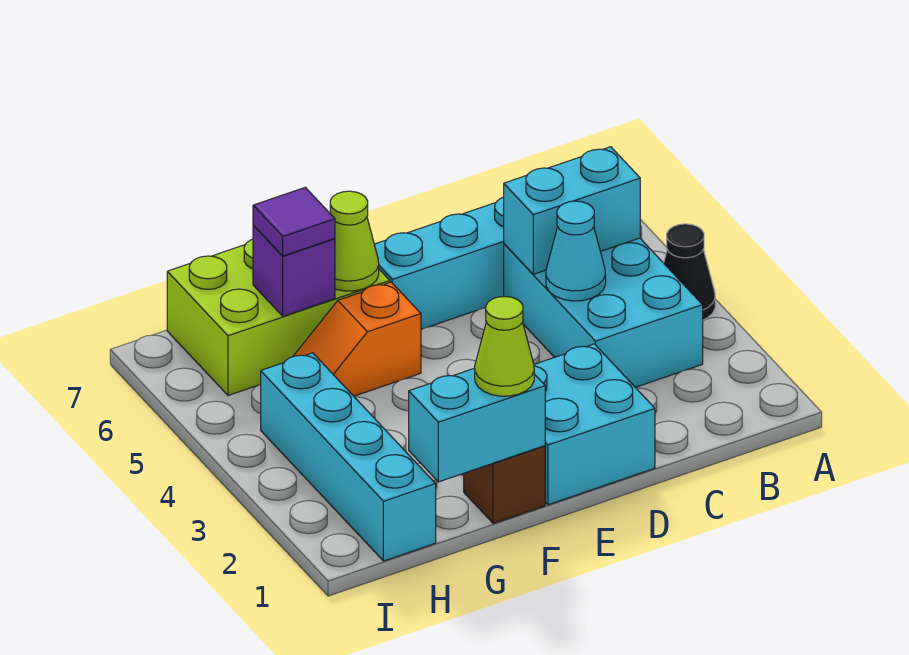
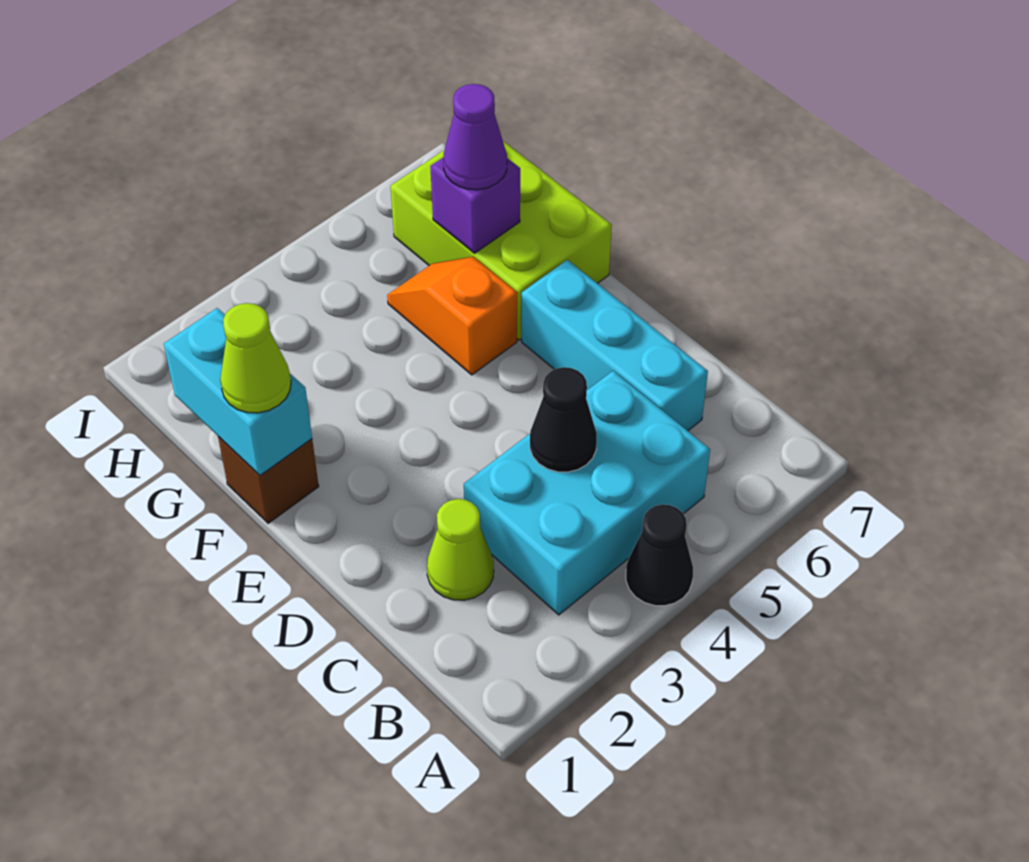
cyan brick B5:C5 level 2 -> none
cyan cone C4 level 2 -> black cone C4 level 2
cyan brick D1:E2 level 1 -> none
lime cone F6 level 2 -> lime cone C2 level 1
purple tile G6 level 3 -> purple cone G6 level 3
cyan brick H1:H4 level 1 -> none

